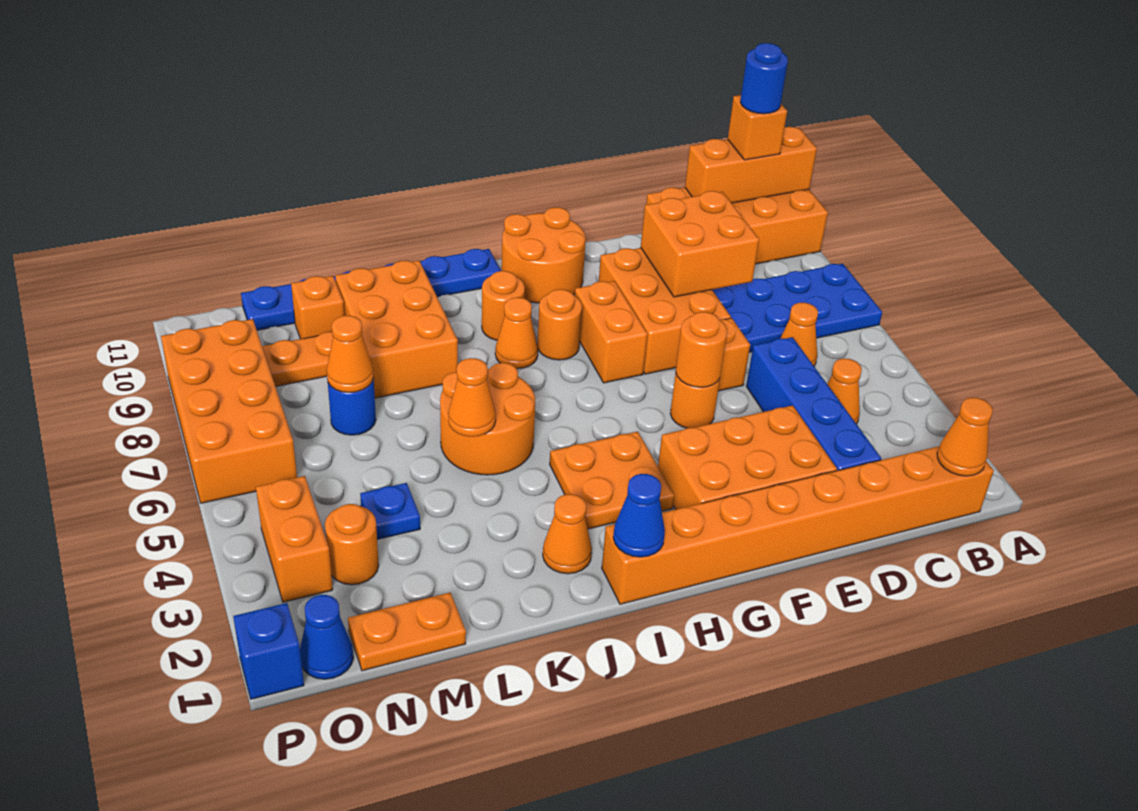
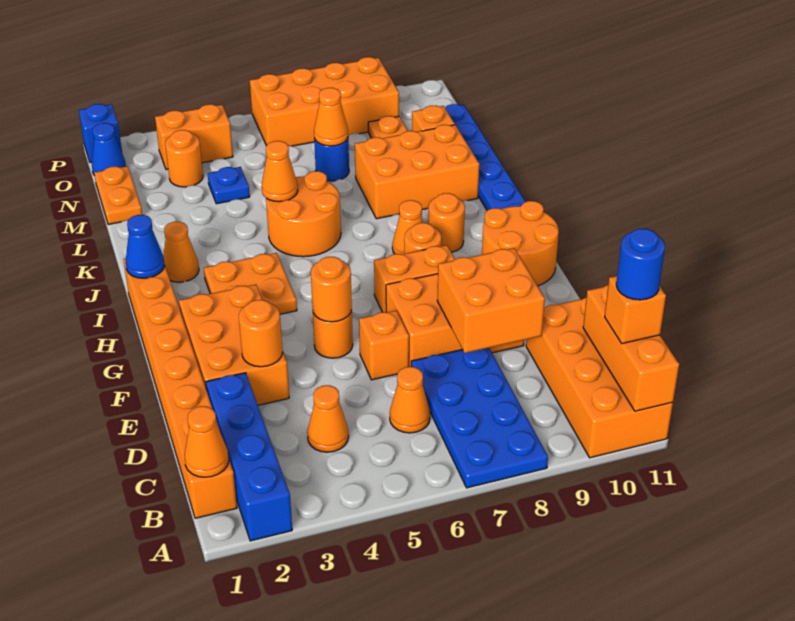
blue brick D2:D5 level 1 -> blue brick A2:D2 level 1
none -> orange round brick E3 level 2

